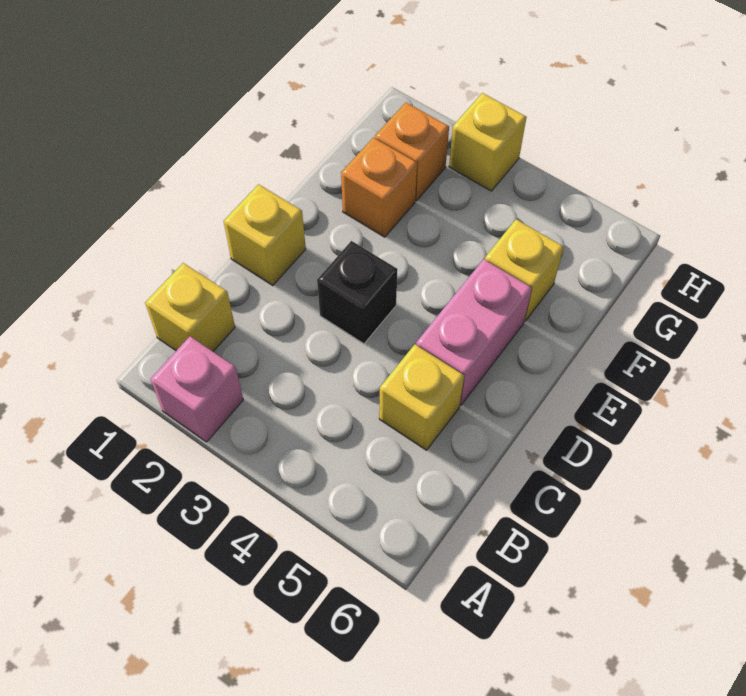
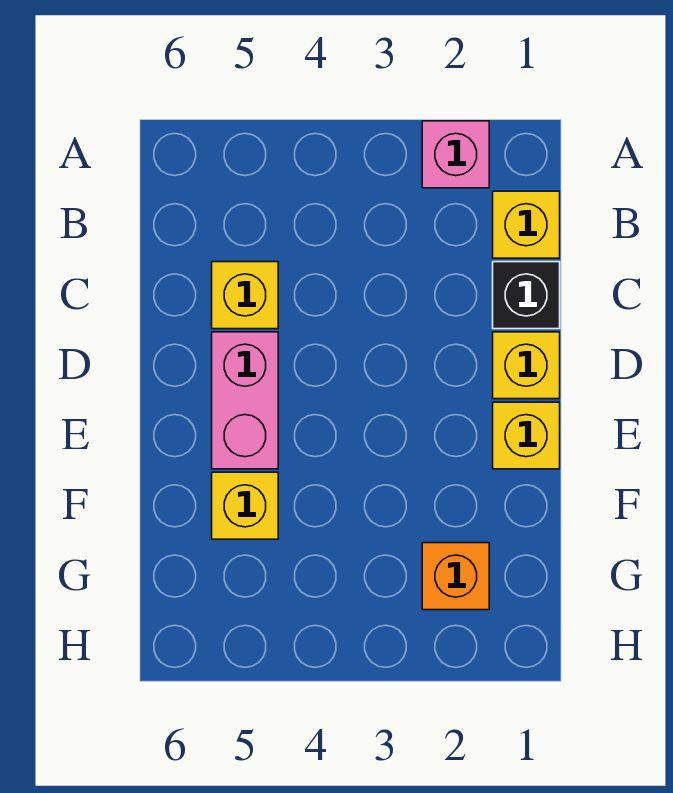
black brick D3 level 1 -> black brick C1 level 1
orange brick F2 level 1 -> none
yellow brick H3 level 1 -> yellow brick E1 level 1

